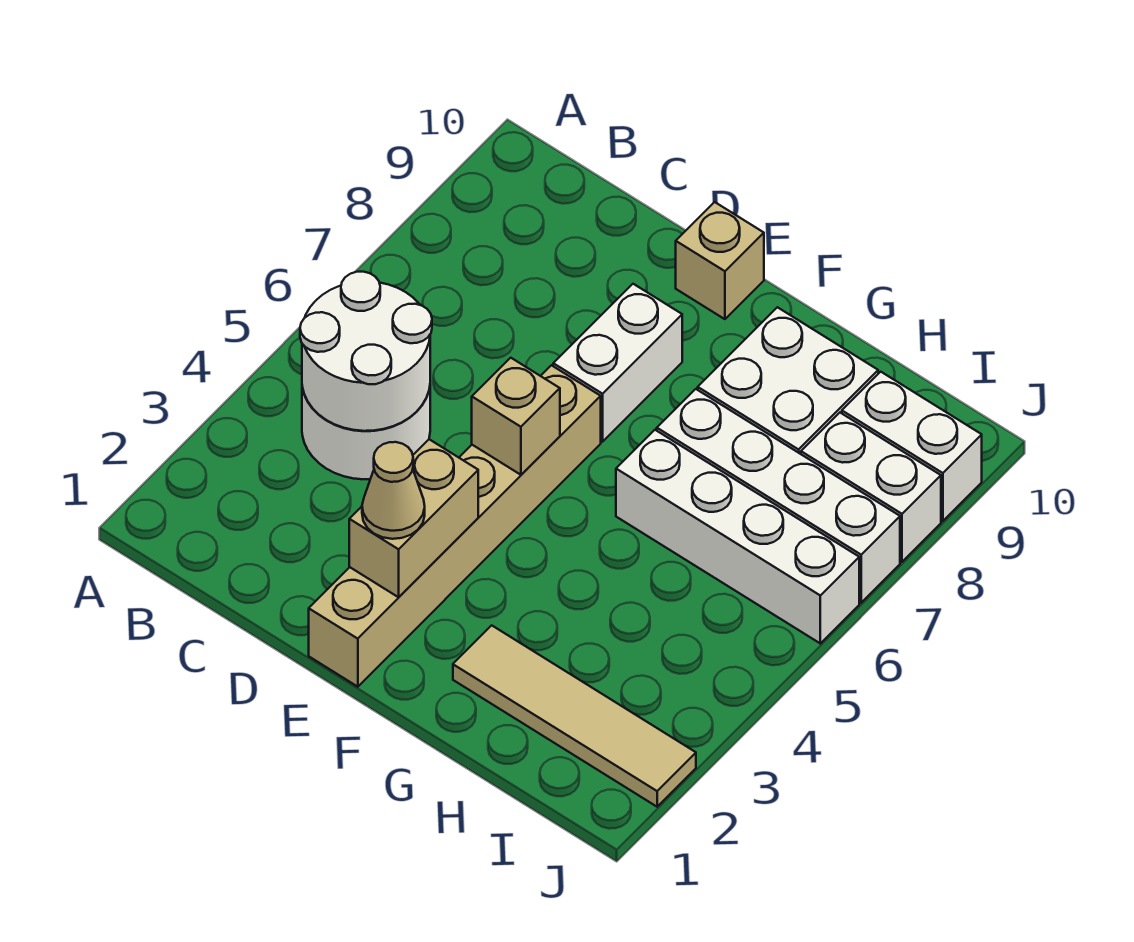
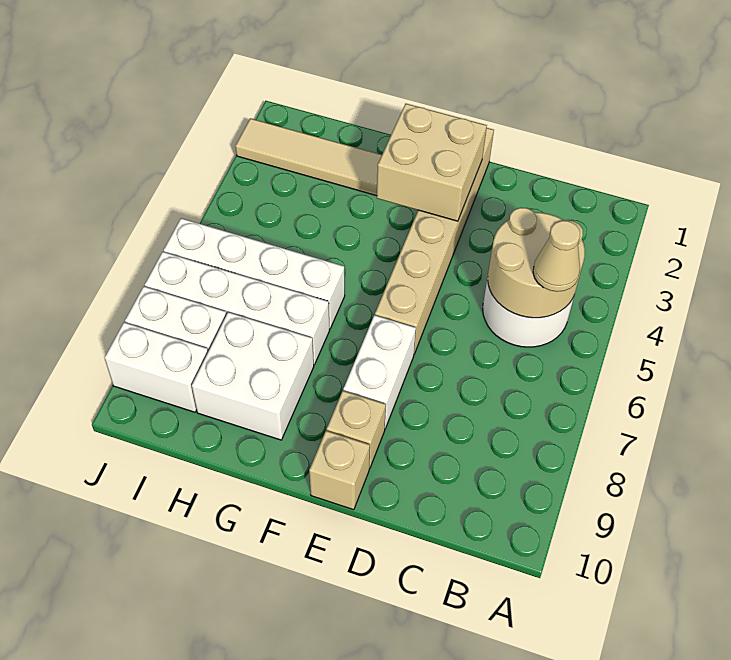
white round brick B4:C5 level 2 -> tan round brick B4:C5 level 2
tan brick E2:E3 level 2 -> tan brick E2:F3 level 2
tan cone E2 level 3 -> tan cone B5 level 3
tan brick E5 level 2 -> tan brick E9 level 1

